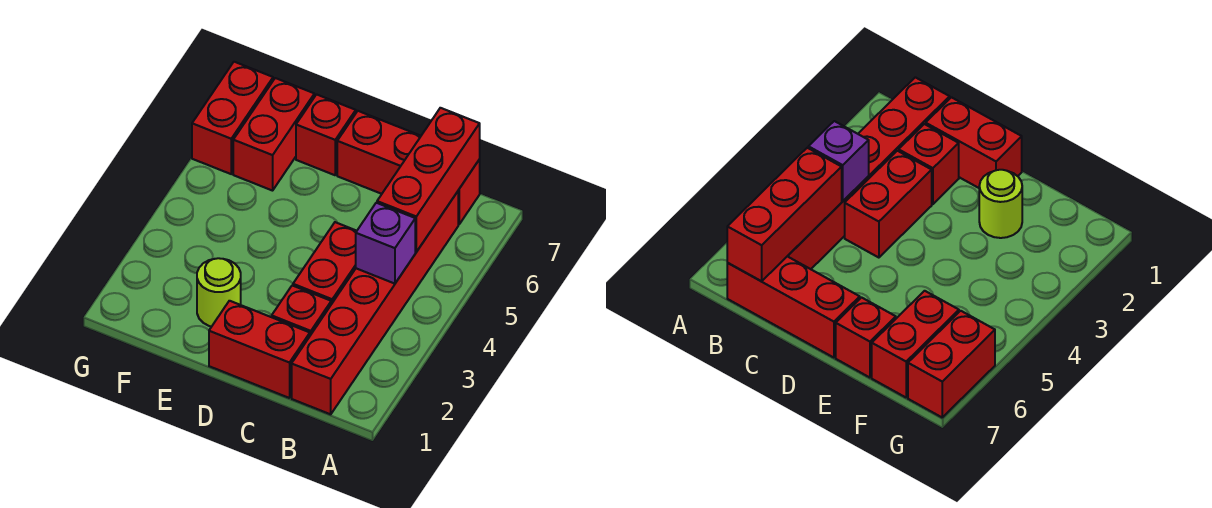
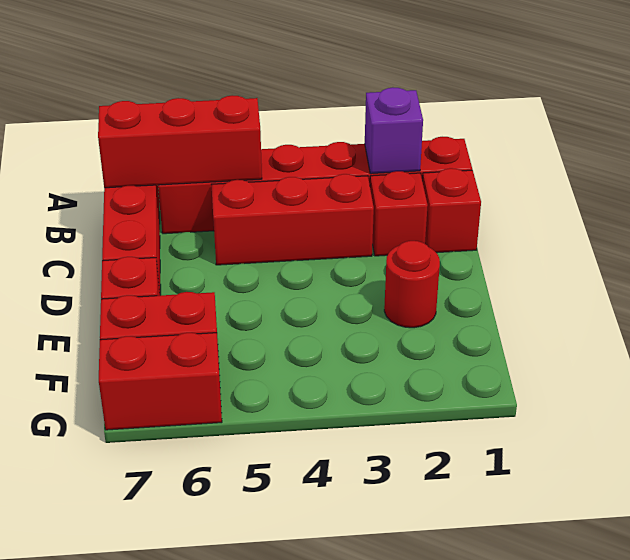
purple brick B4 level 2 -> purple brick B2 level 2
red brick C1:D1 level 1 -> red brick C1 level 1
red brick C3:C4 level 1 -> red brick C3:C5 level 1
lime round brick E2 level 1 -> red round brick E2 level 1

